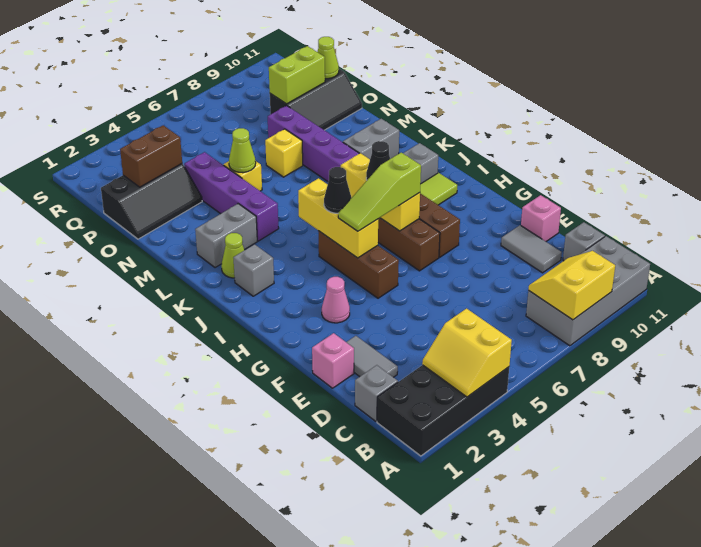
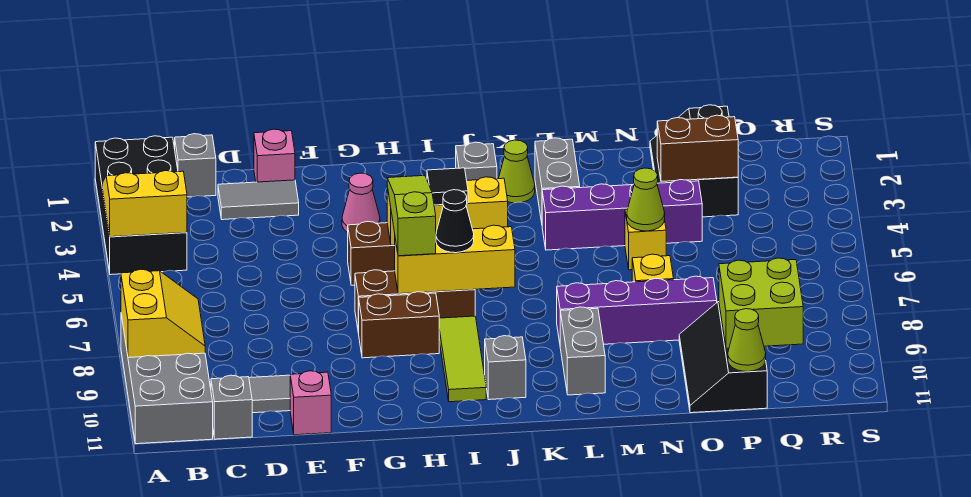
black cone I5 level 3 -> black tile I5 level 3
brown brick P2:P3 level 2 -> brown brick O3:P3 level 2
lime brick P9:P10 level 2 -> lime brick P9:Q10 level 2

